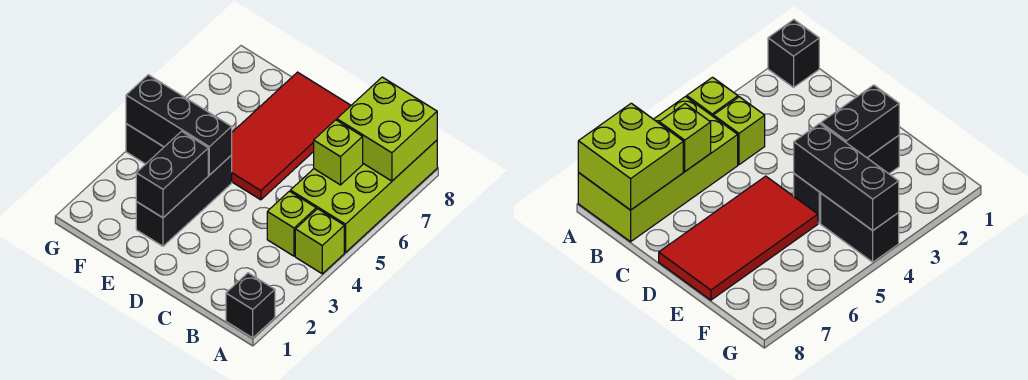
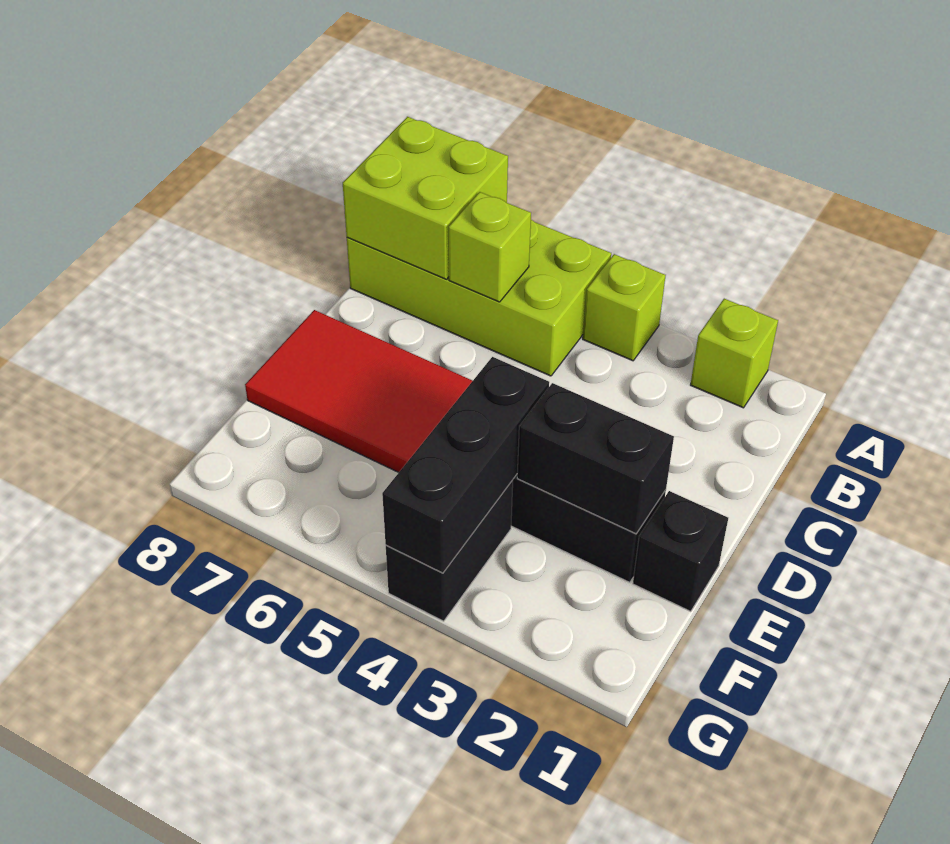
black brick A1 level 1 -> black brick E1 level 1
lime brick B4 level 1 -> lime brick A2 level 1

